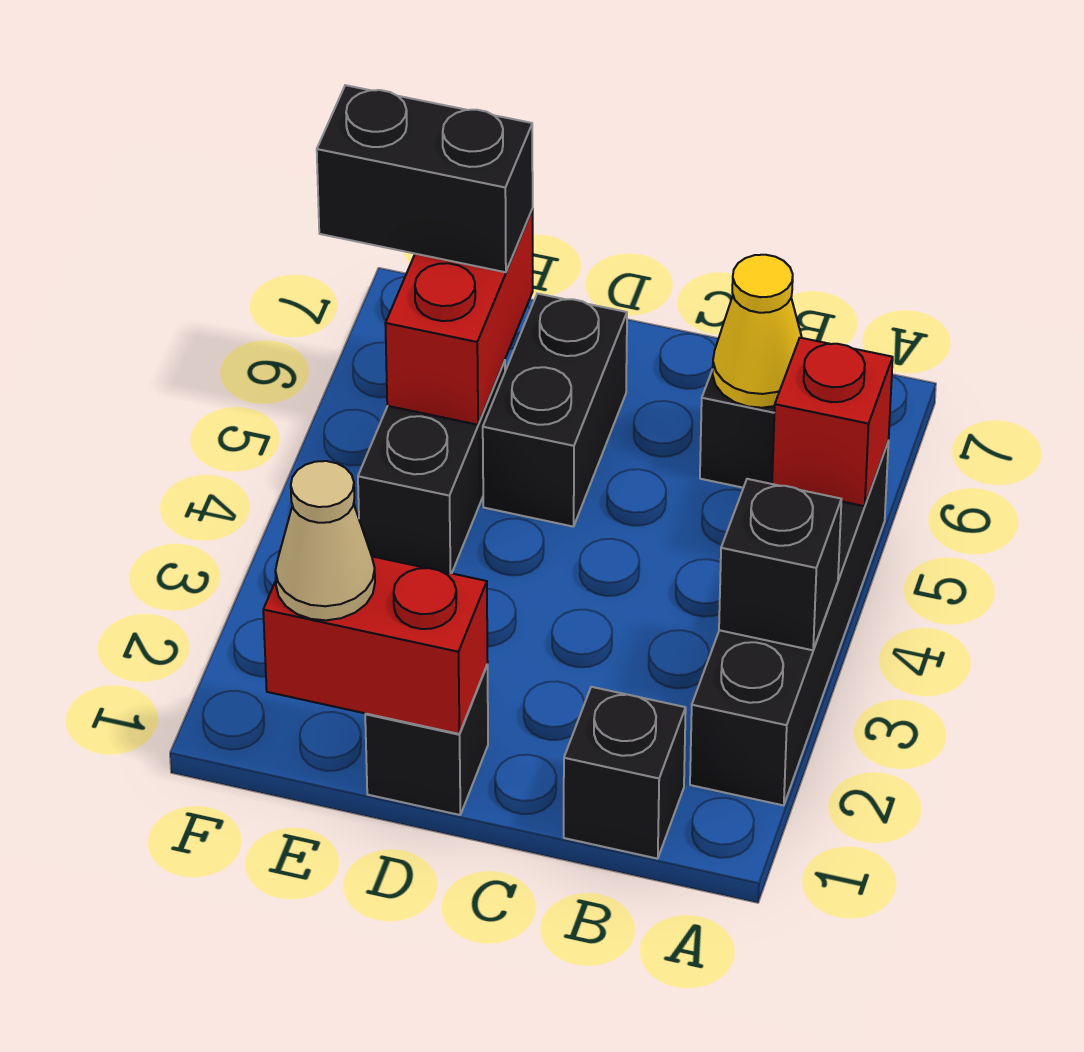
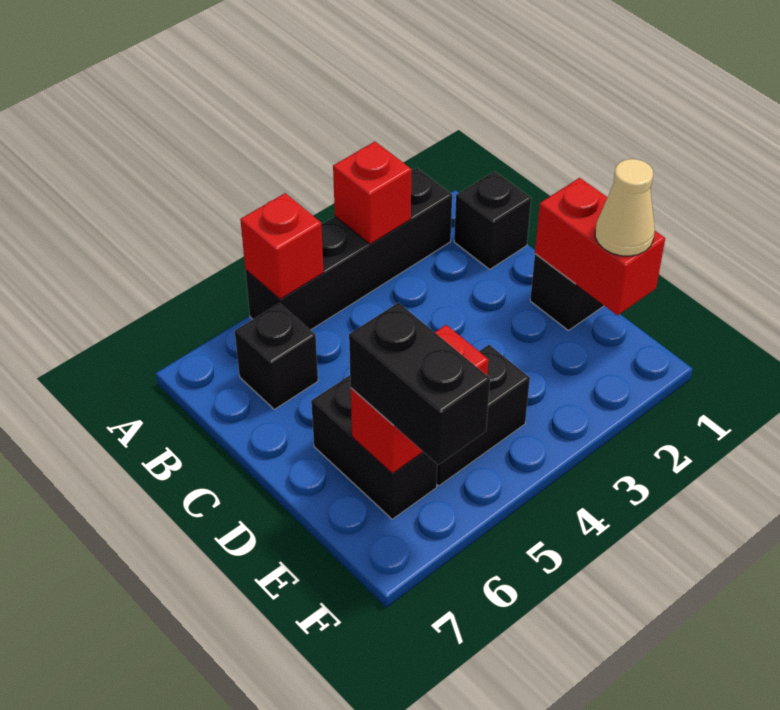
black brick A3 level 2 -> red brick A3 level 2
yellow cone B6 level 2 -> none
black brick D5:D6 level 1 -> black brick D6:E6 level 1

